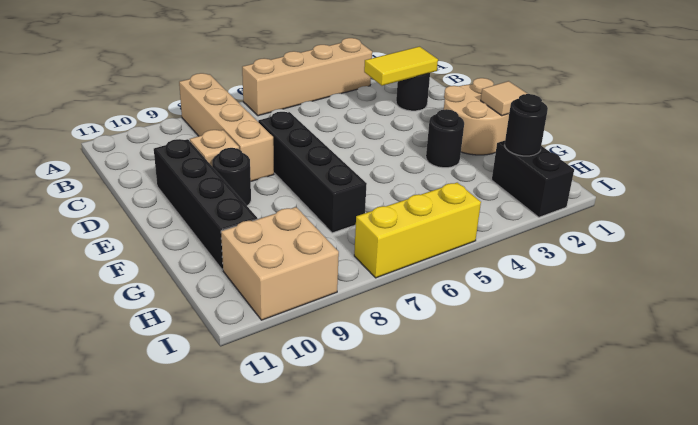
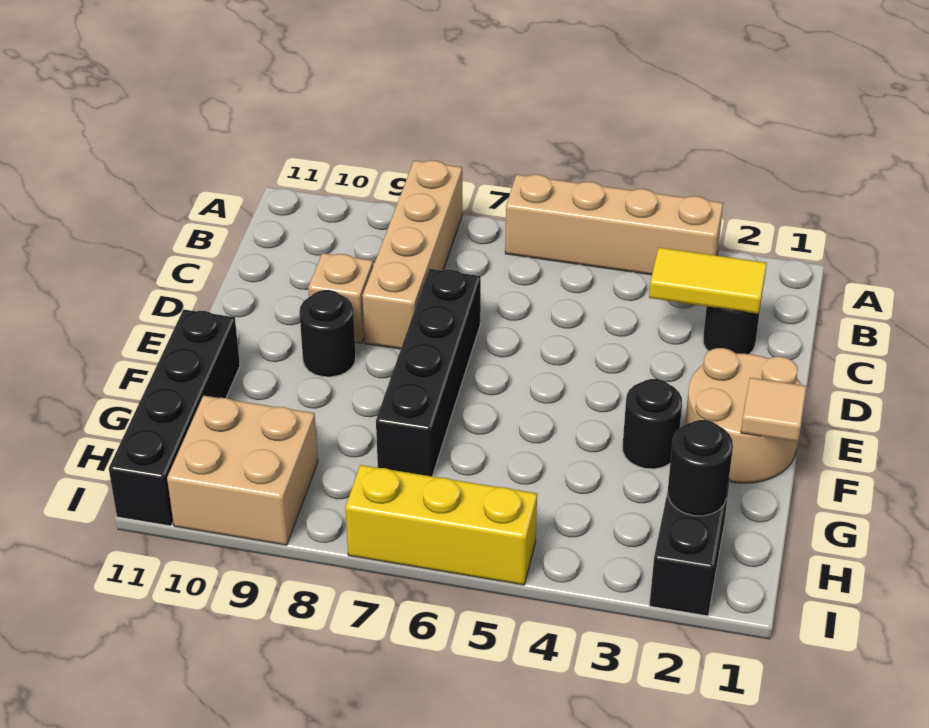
black brick D10:G10 level 1 -> black brick F11:I11 level 1

